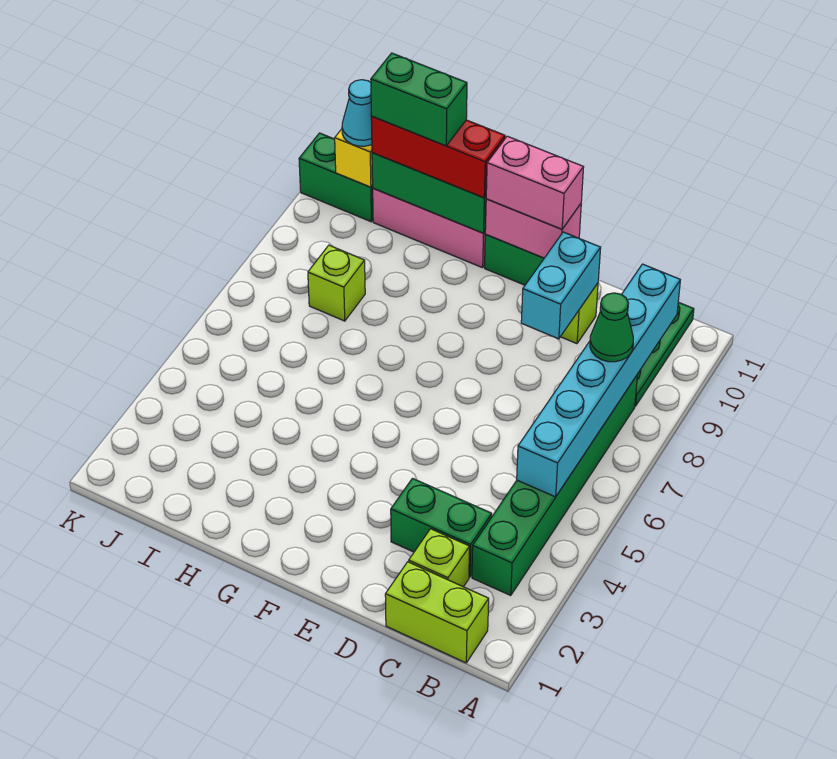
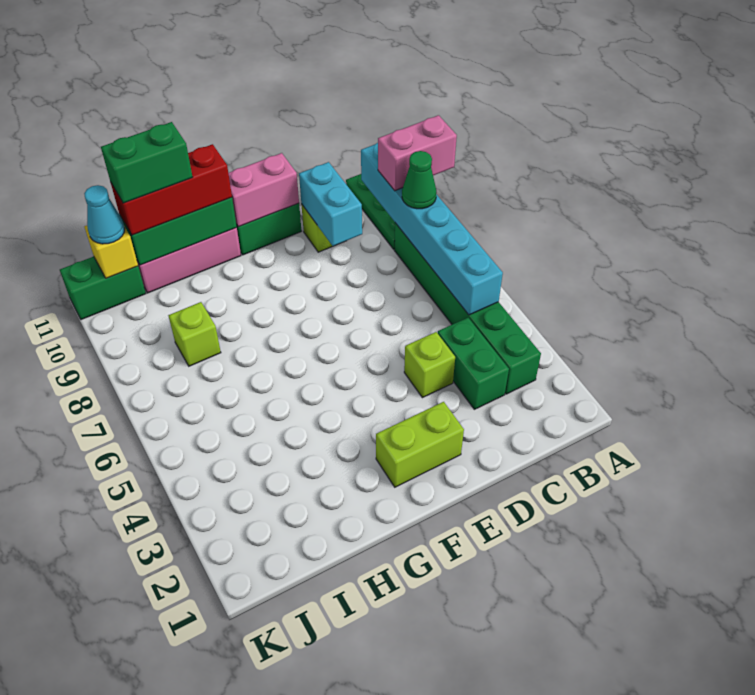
lime brick B1:C1 level 1 -> lime brick E2:F2 level 1
lime brick C2 level 1 -> lime brick D4 level 1
green brick C3:D3 level 1 -> green brick C3:C4 level 1
pink brick E11:F11 level 3 -> pink brick A9:B9 level 3

